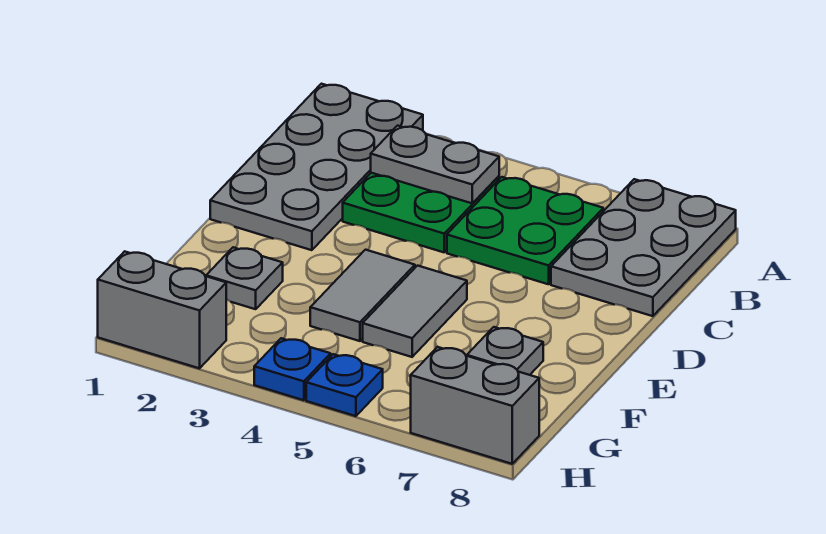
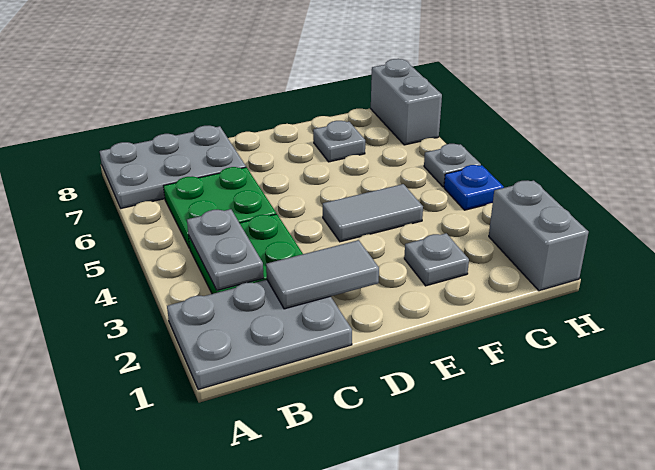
grey plate A1:D2 level 1 -> grey plate A1:C2 level 1
grey tile E5:F5 level 1 -> grey tile C2:D2 level 2
blue plate H5 level 1 -> grey plate H5 level 1

